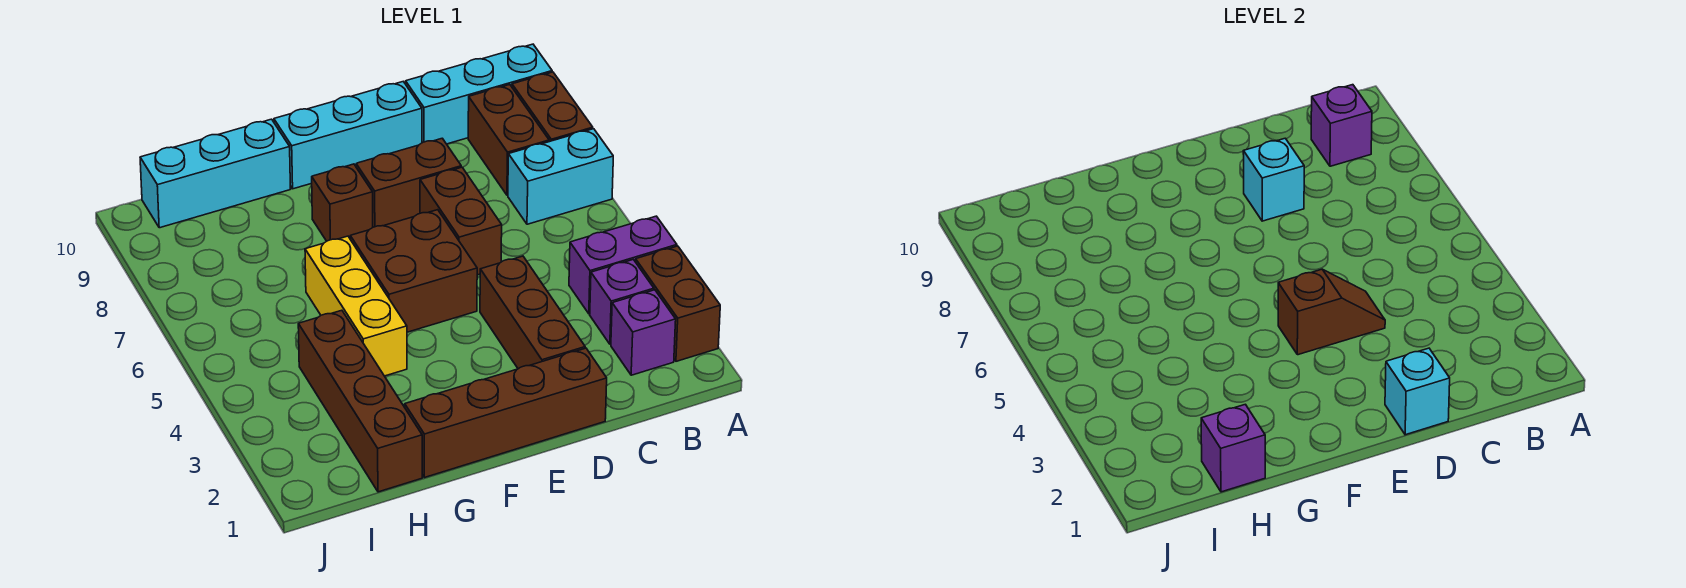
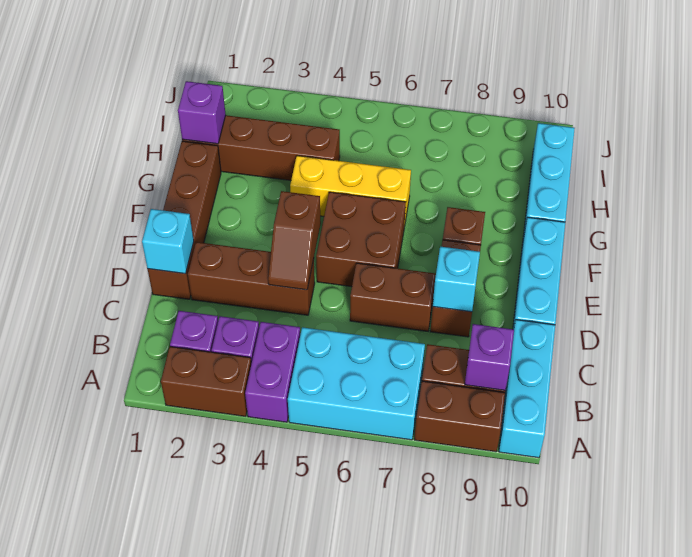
cyan brick A7:B7 level 1 -> cyan brick A5:B7 level 1

